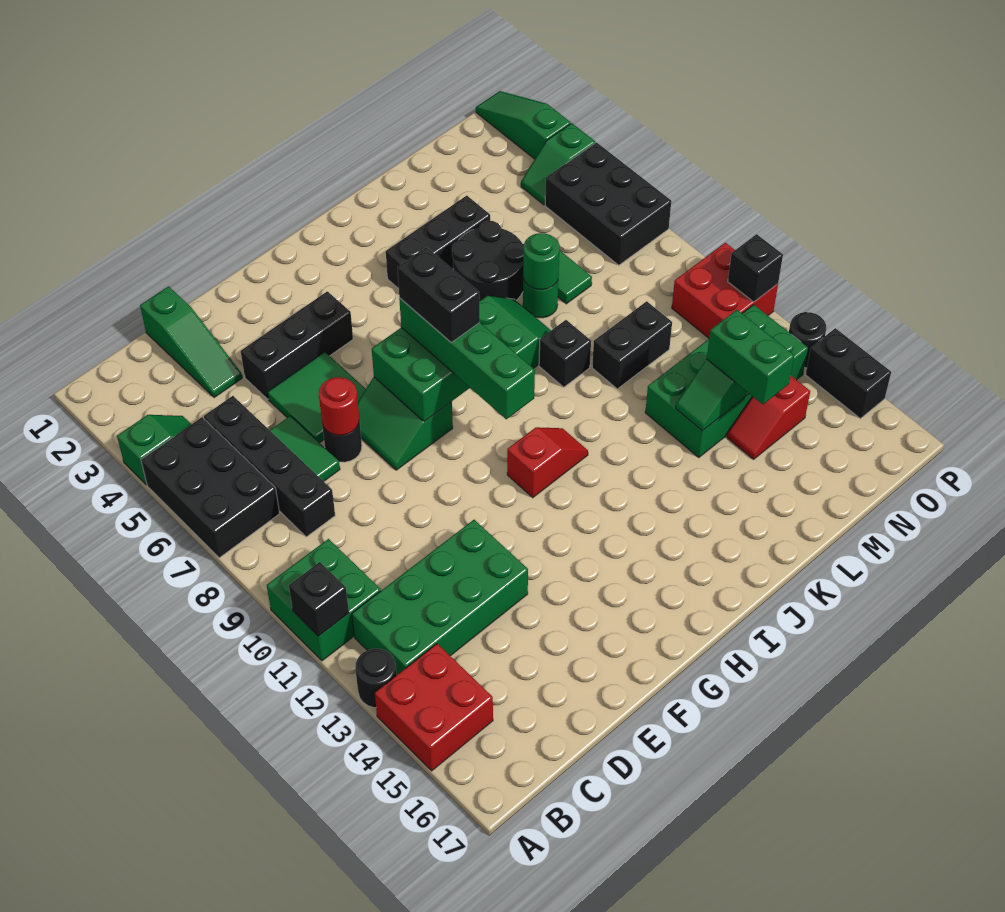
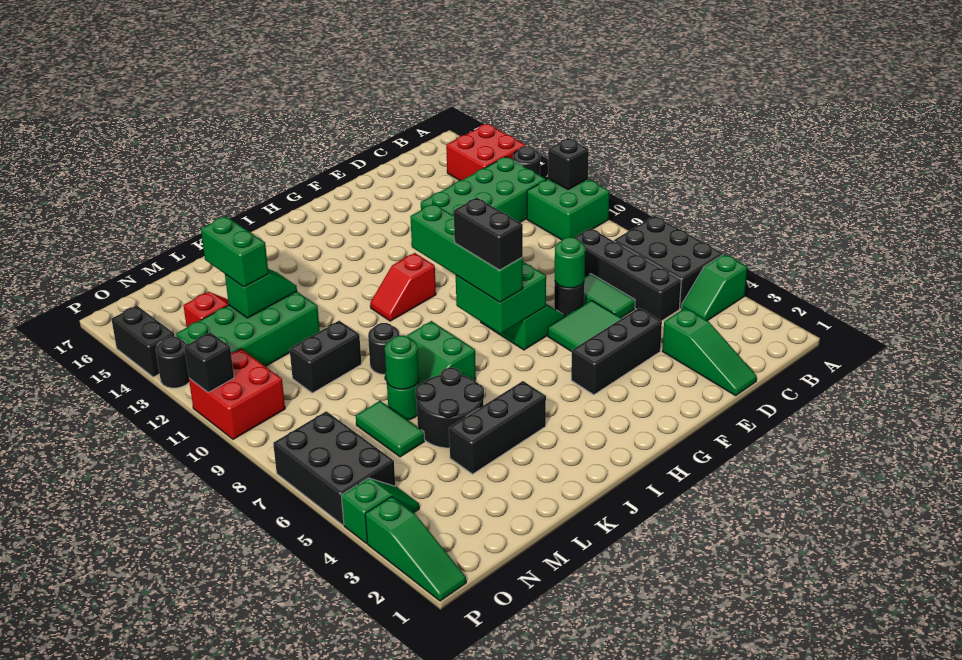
green slope D1:D3 level 1 top 1 -> green slope D1:D3 level 1 top 3
red round brick E7 level 2 -> green round brick E7 level 2
black brick K9 level 1 -> black round brick K9 level 1

